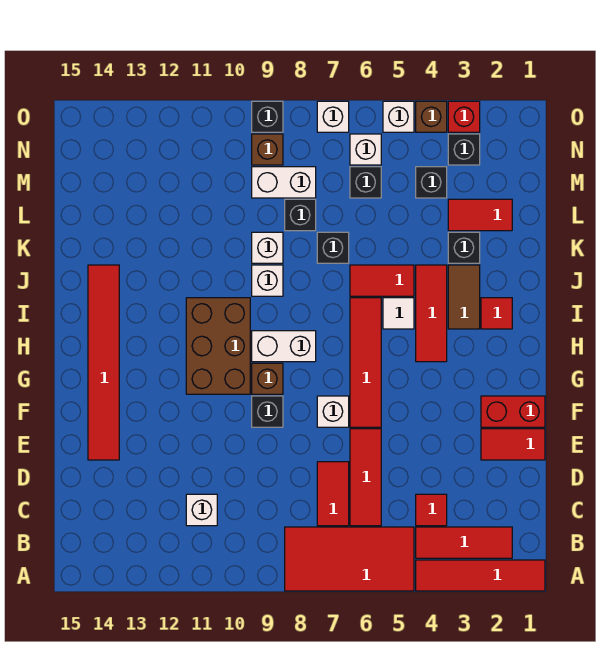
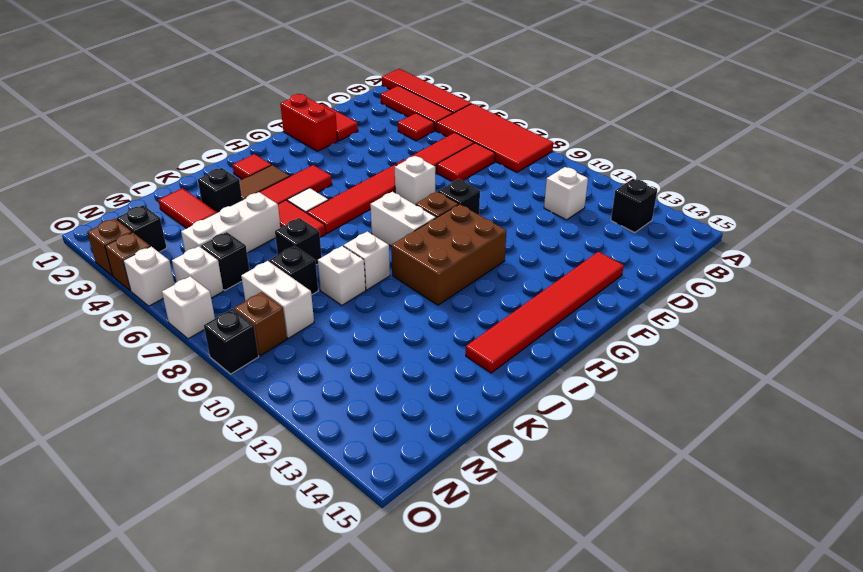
none -> white brick K5:M5 level 1
black brick M4 level 1 -> black brick B13 level 1
red brick O3 level 1 -> brown brick O3 level 1

